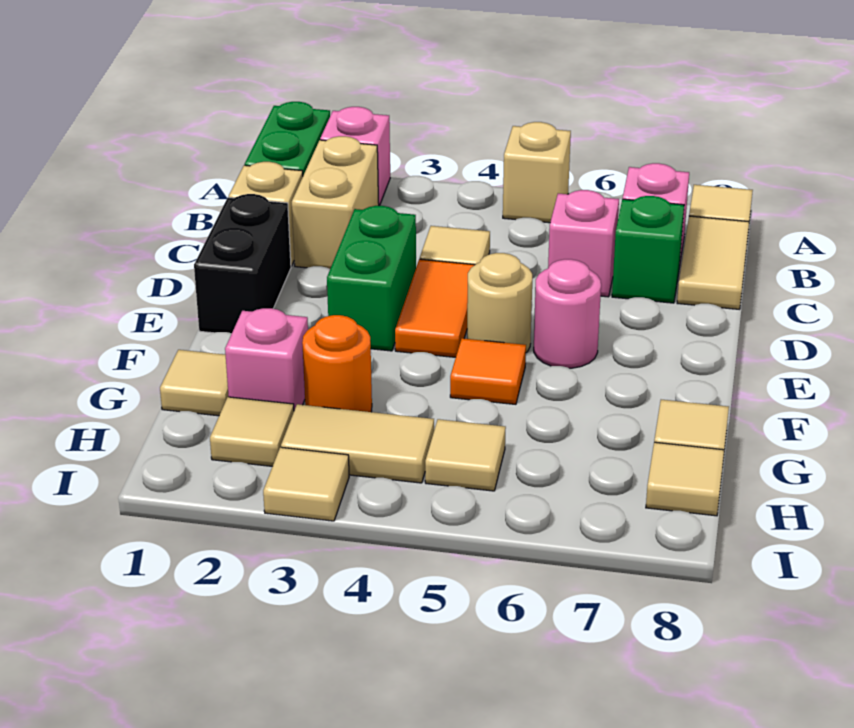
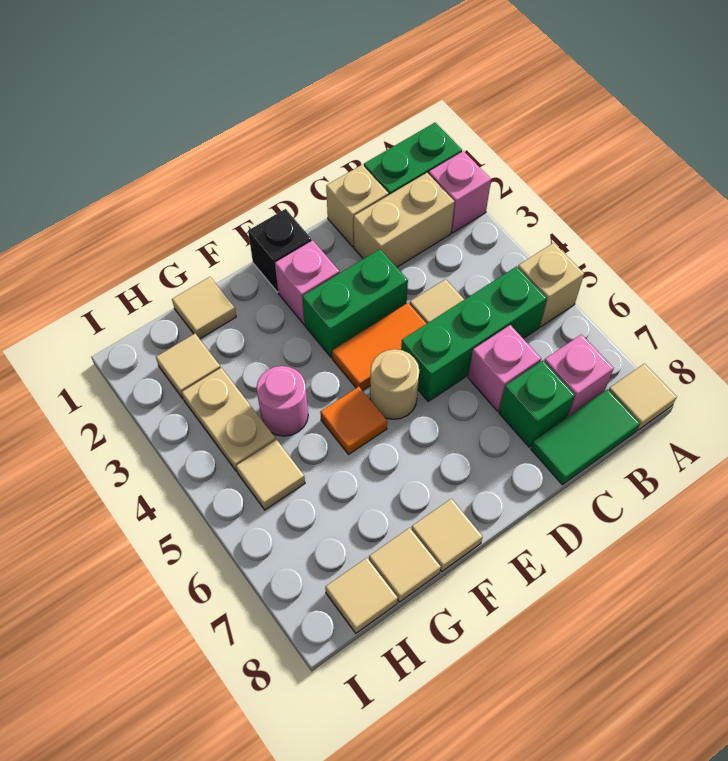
none -> green brick B5:D5 level 1
tan tile B8:C8 level 1 -> green tile B8:C8 level 1
black brick D1:E1 level 1 -> black brick E1 level 1
pink round brick E6 level 1 -> pink round brick G4 level 1
pink brick G2 level 1 -> pink brick E2 level 1
orange round brick G3 level 1 -> none
tan tile H3:H4 level 1 -> tan plate H3:H4 level 1
tan tile I3 level 1 -> tan tile F8 level 1

